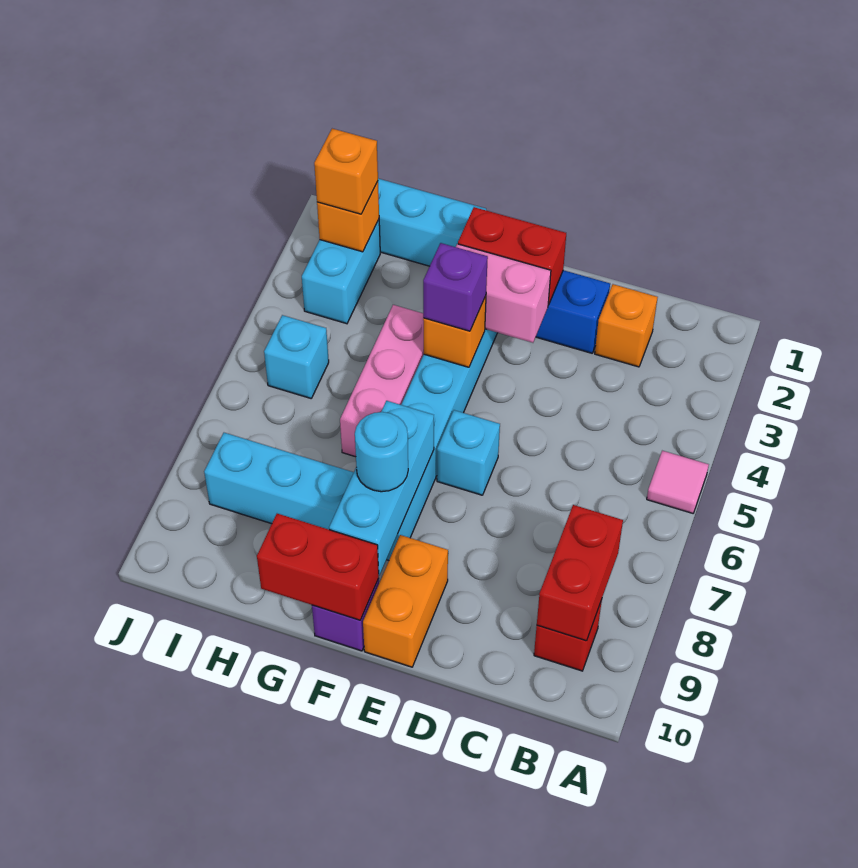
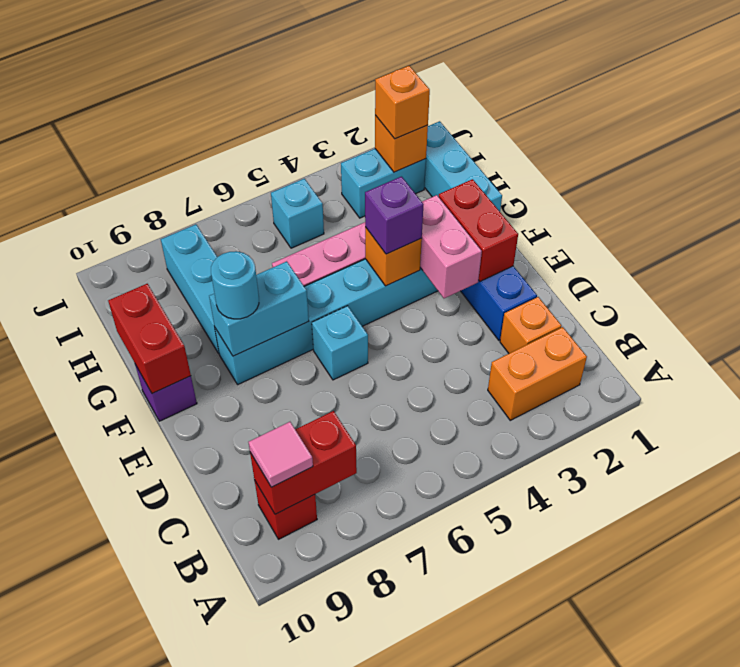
pink tile A5 level 1 -> pink tile B9 level 3
orange brick E9:E10 level 1 -> orange brick B2:B3 level 1
cyan brick F7:F9 level 2 -> cyan brick F7:F8 level 2

